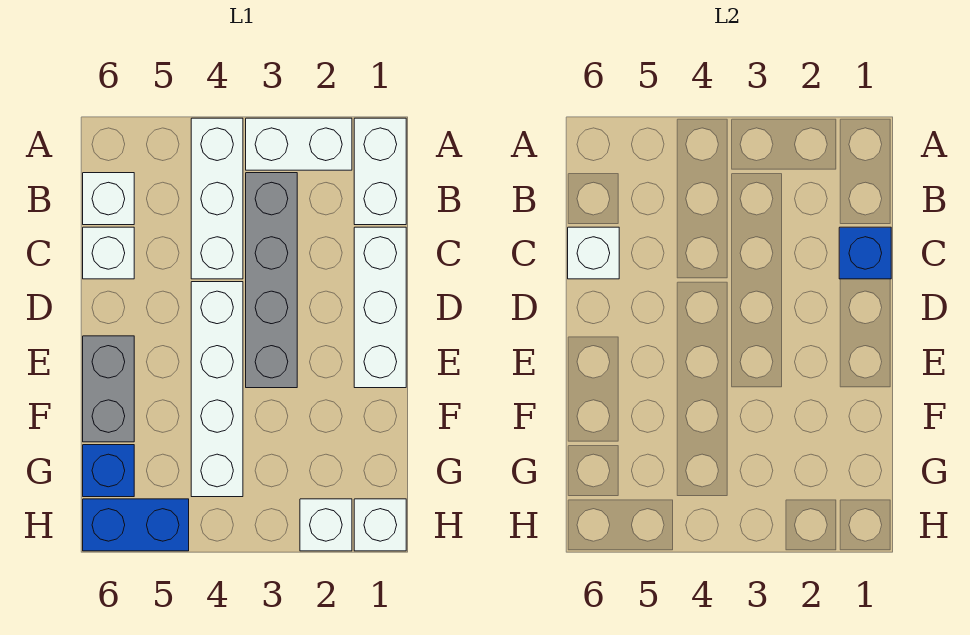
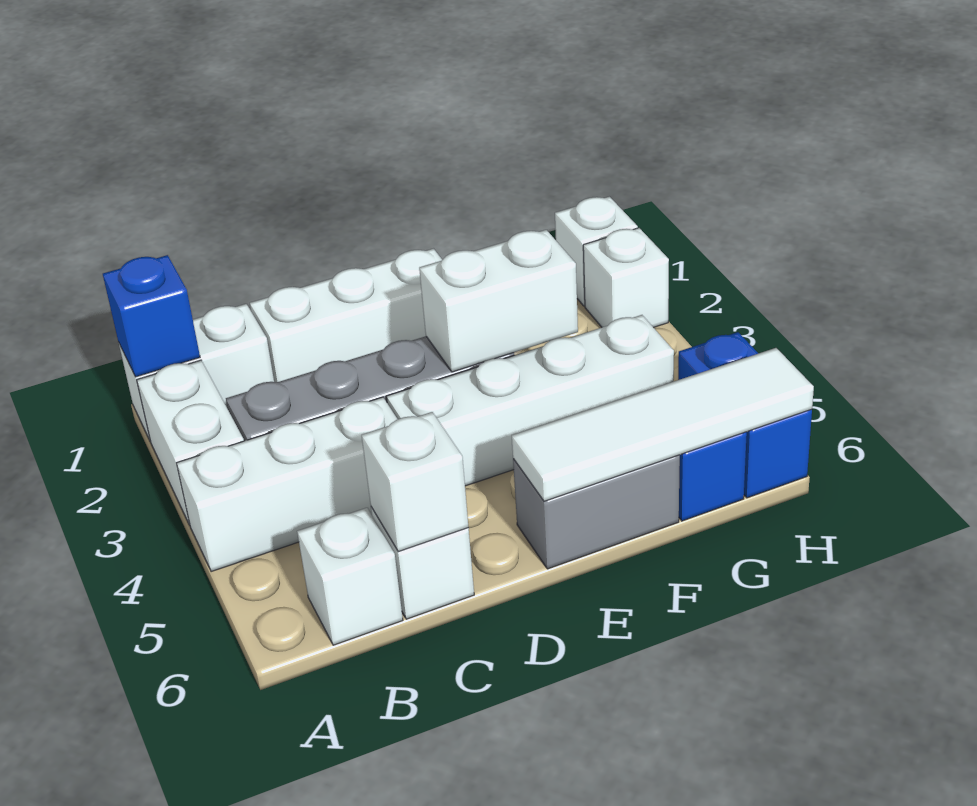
blue brick C1 level 2 -> blue brick A1 level 2
none -> white brick E3:F3 level 2
none -> white tile E6:H6 level 2

